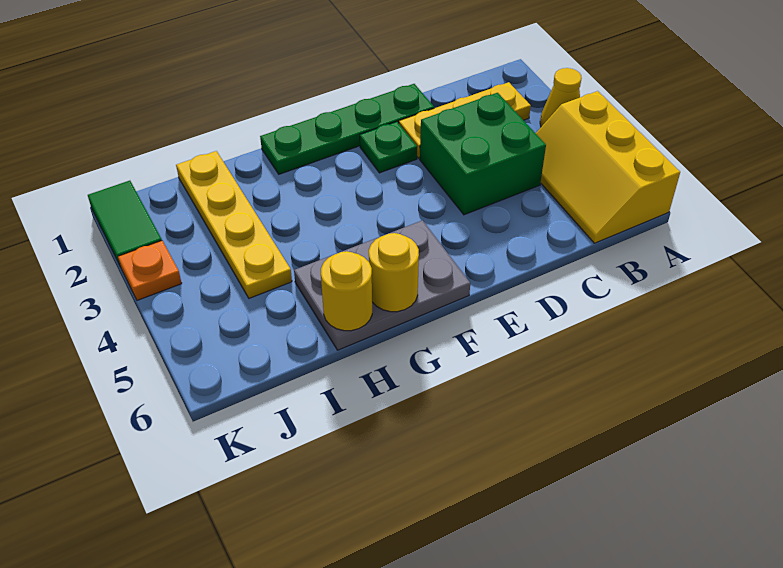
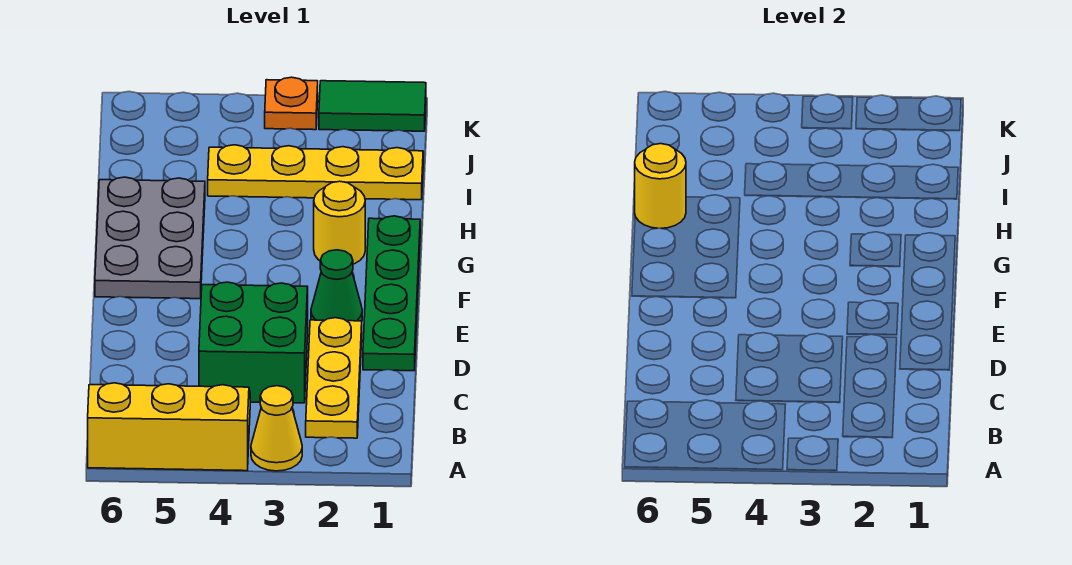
green plate E2 level 1 -> green cone E2 level 1
yellow round brick G6 level 2 -> yellow round brick G2 level 1

